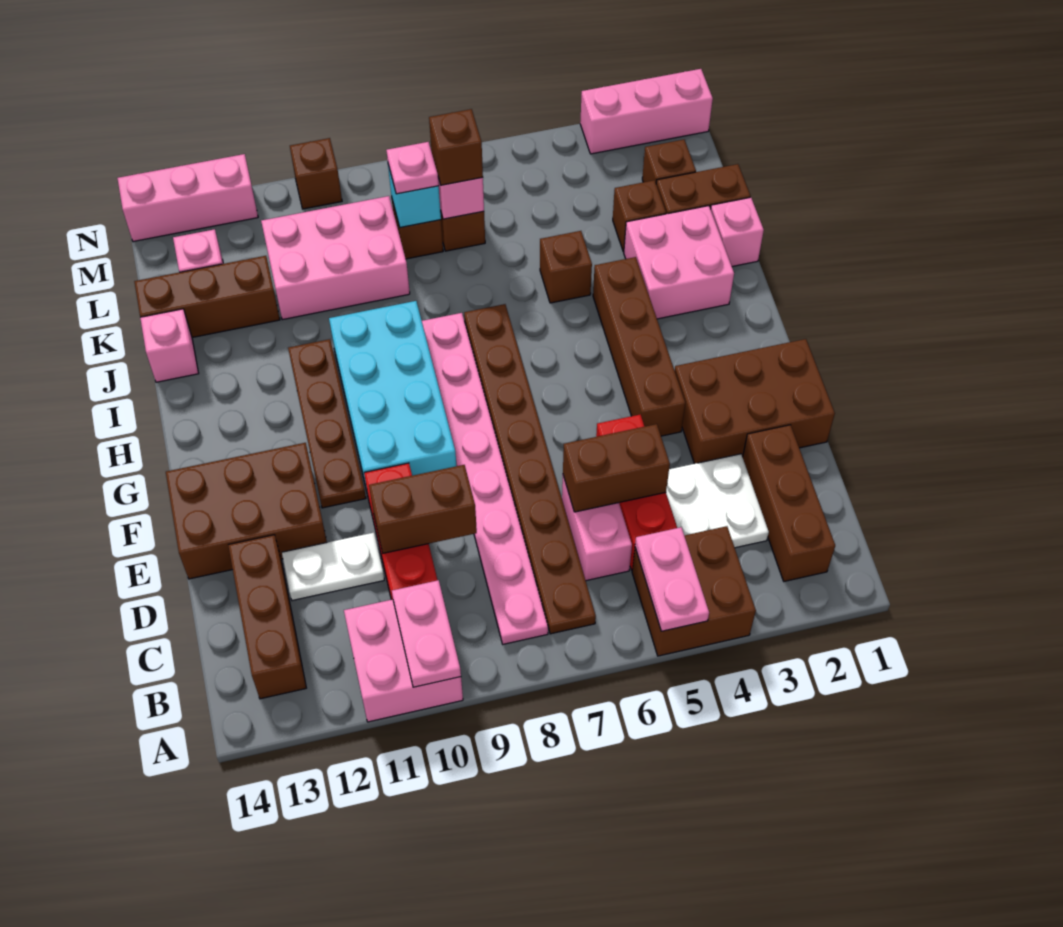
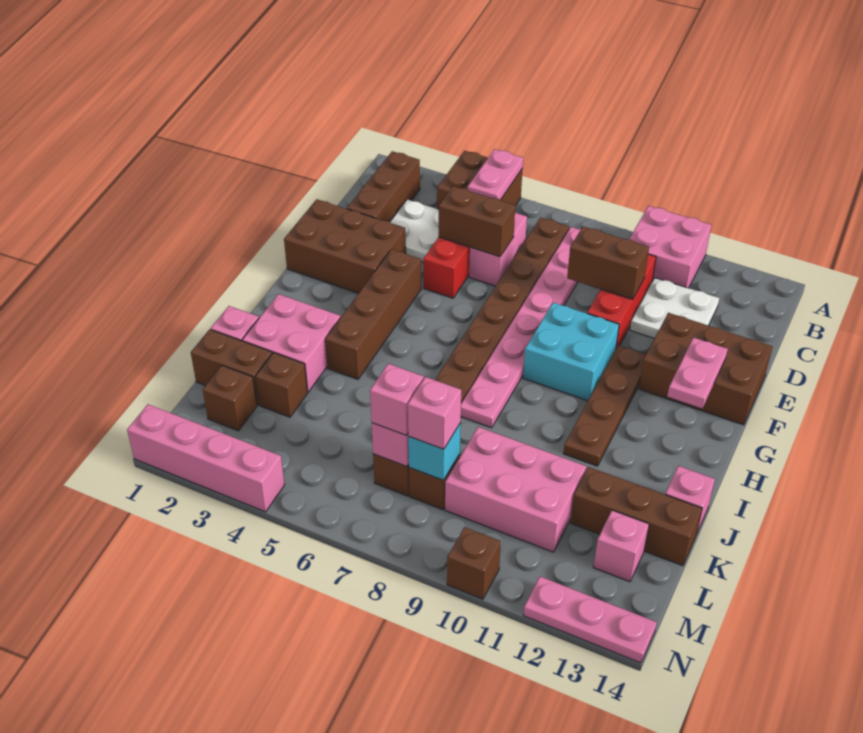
pink plate A10:B10 level 2 -> pink plate F13:G13 level 2
brown brick B13:D13 level 1 -> none
white plate D11:D12 level 1 -> white plate C11:D12 level 1
cyan brick F9:I10 level 1 -> cyan brick F9:G10 level 1
brown brick J5 level 1 -> none
brown brick L7 level 3 -> pink brick L7 level 3
pink plate L8 level 3 -> pink brick L8 level 3
pink brick N1:N3 level 1 -> pink brick N1:N4 level 1
pink brick N12:N14 level 1 -> pink plate N12:N14 level 1

